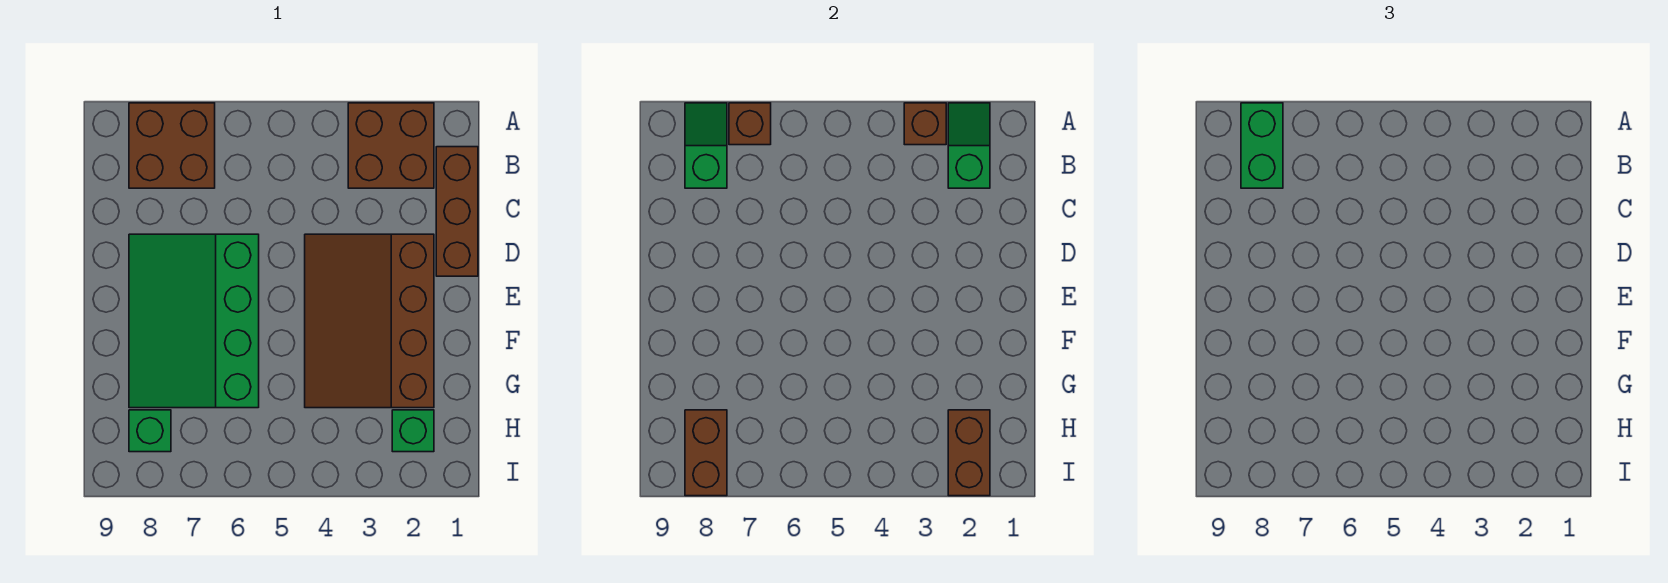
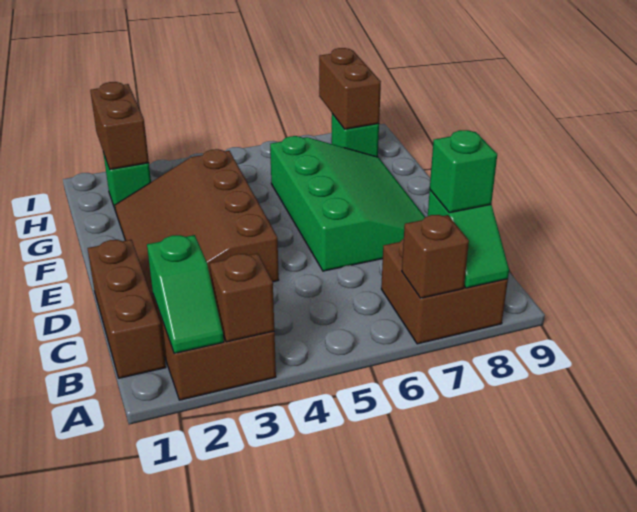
green brick A8:B8 level 3 -> green brick B8 level 3
brown slope D2:G4 level 1 top 2 -> brown slope D2:G4 level 1 top 4

